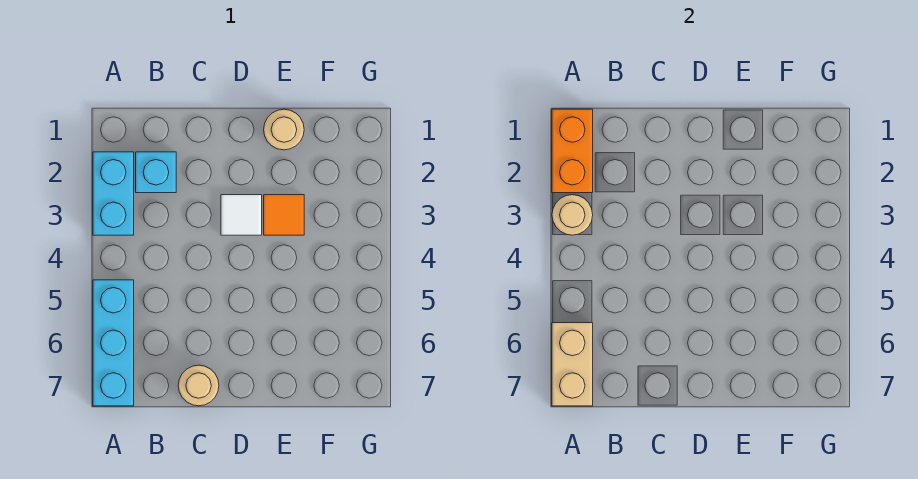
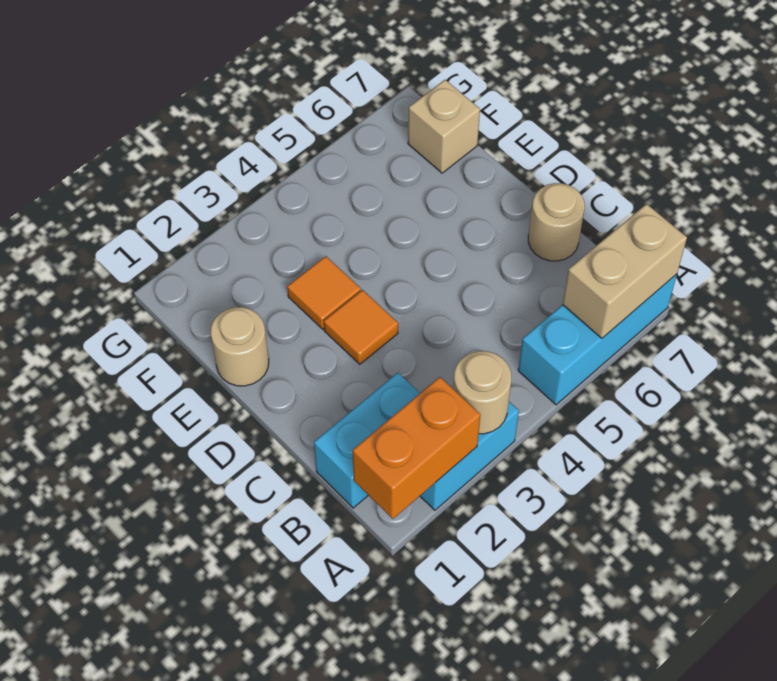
cyan brick B2 level 1 -> cyan brick B1:B2 level 1
white tile D3 level 1 -> orange tile D3 level 1
none -> tan brick F7 level 1

